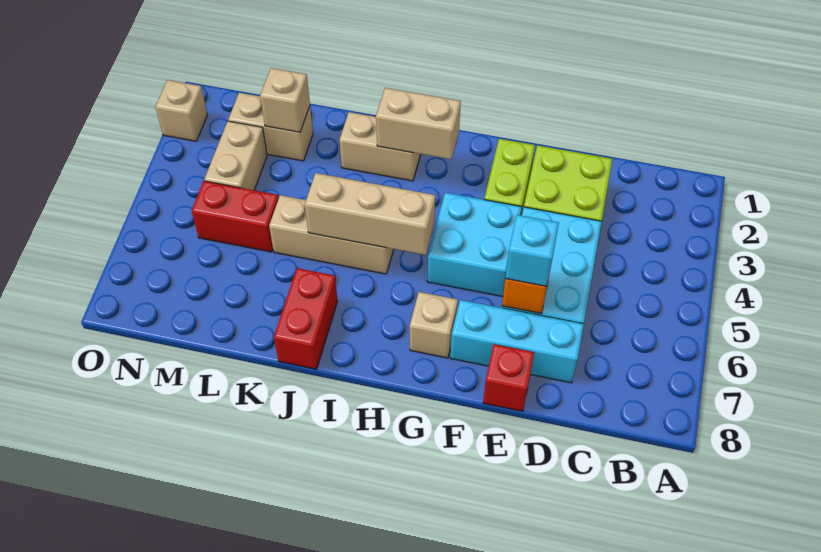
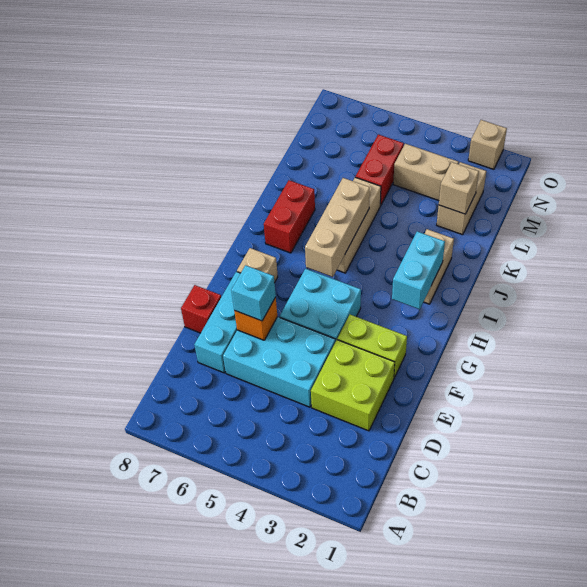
tan brick H2:I2 level 2 -> cyan brick H2:I2 level 2
red brick J7:J8 level 1 -> red brick I7:J7 level 1

